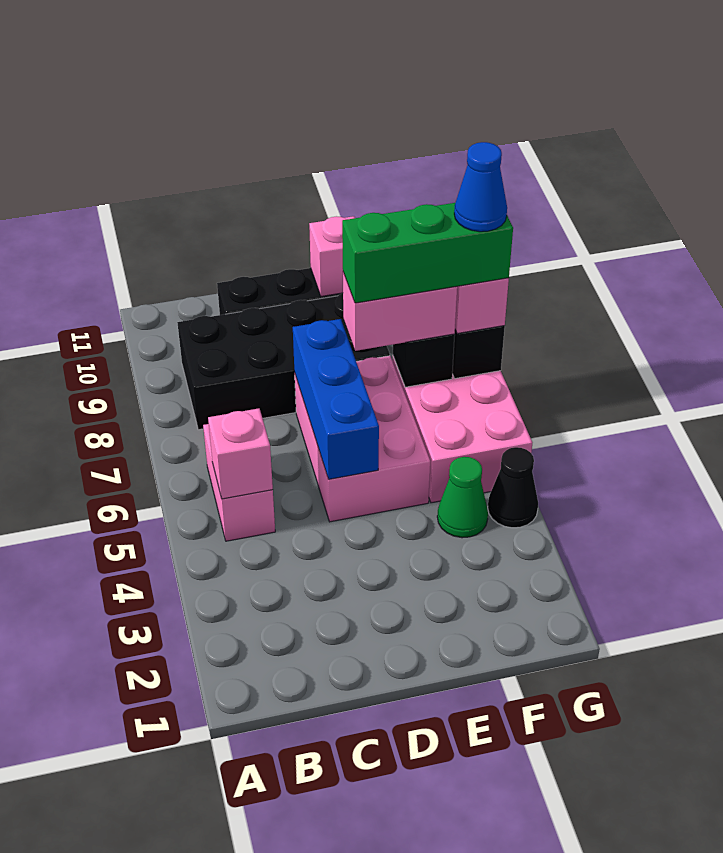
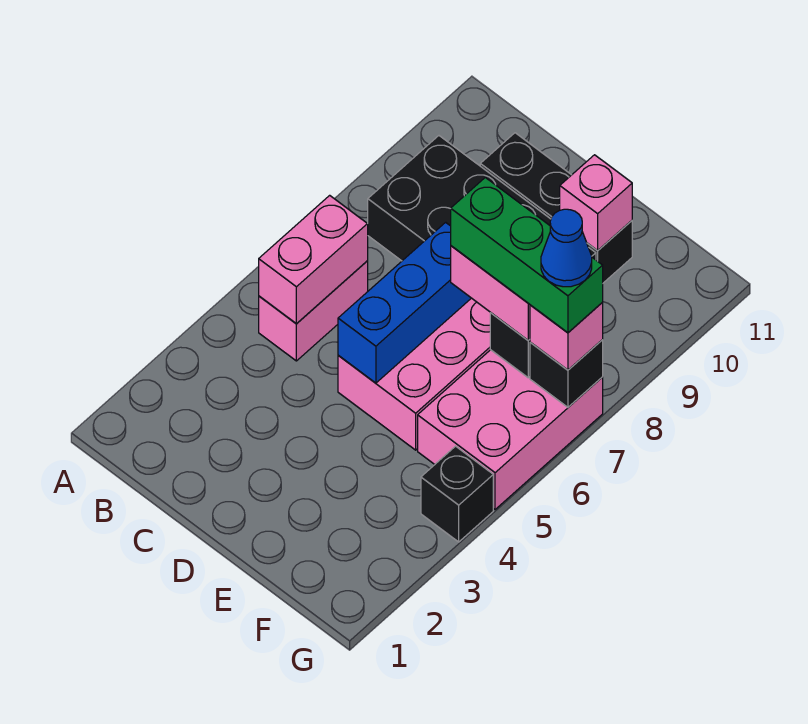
pink brick B5 level 2 -> pink brick B5:B6 level 2
green cone F4 level 1 -> none
black cone G4 level 1 -> black brick G4 level 1

